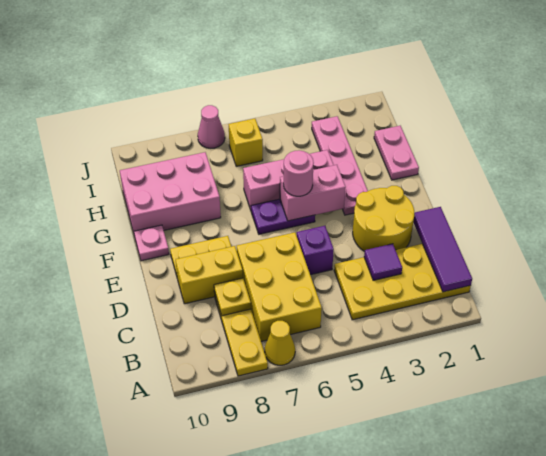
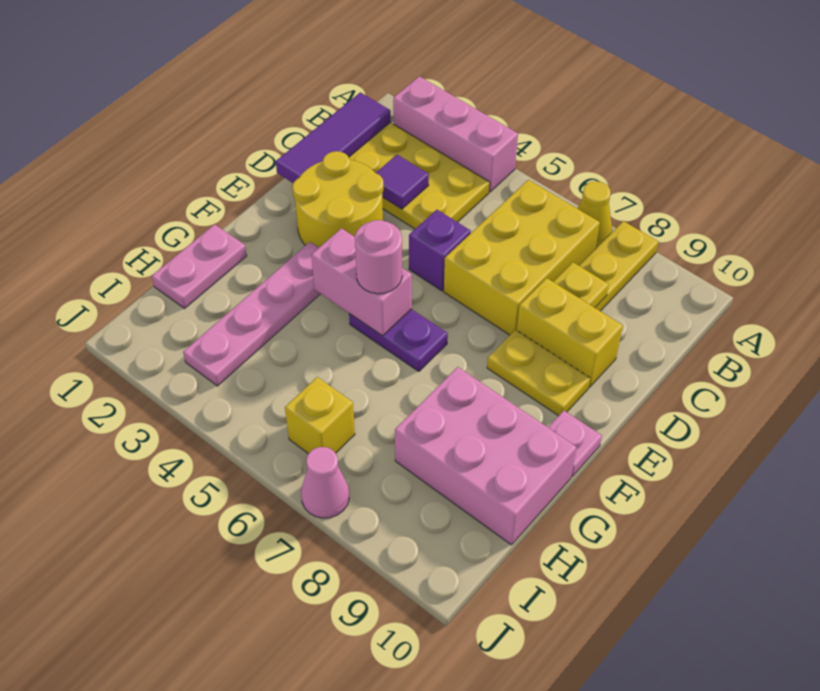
pink brick G4:G6 level 1 -> pink brick A2:A4 level 1

